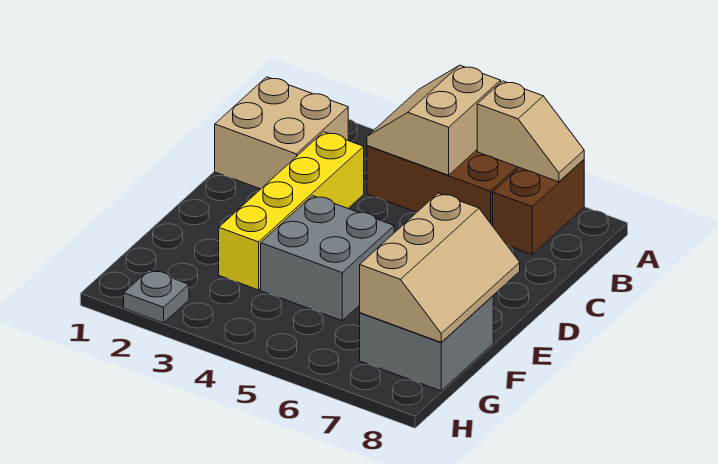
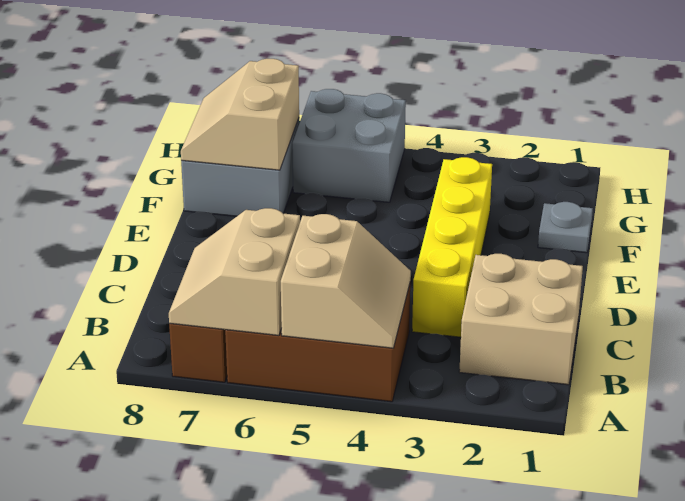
tan slope A6:A7 level 2 top 6 -> tan slope A6:B7 level 2 top 6
grey brick E4:F5 level 1 -> grey brick G5:H6 level 1
tan slope E7:G8 level 2 top 7 -> tan slope F7:G8 level 2 top 7
grey plate H2 level 1 -> grey plate F1 level 1

